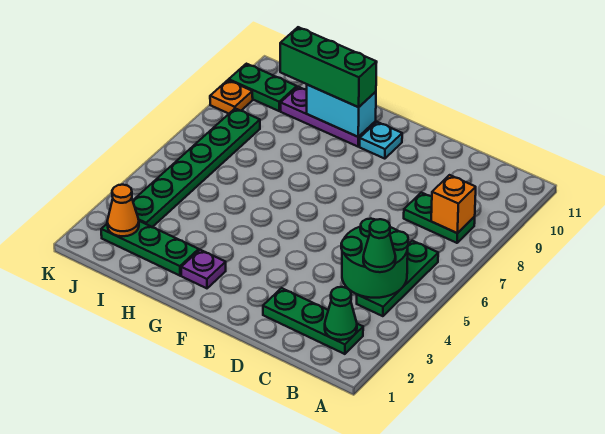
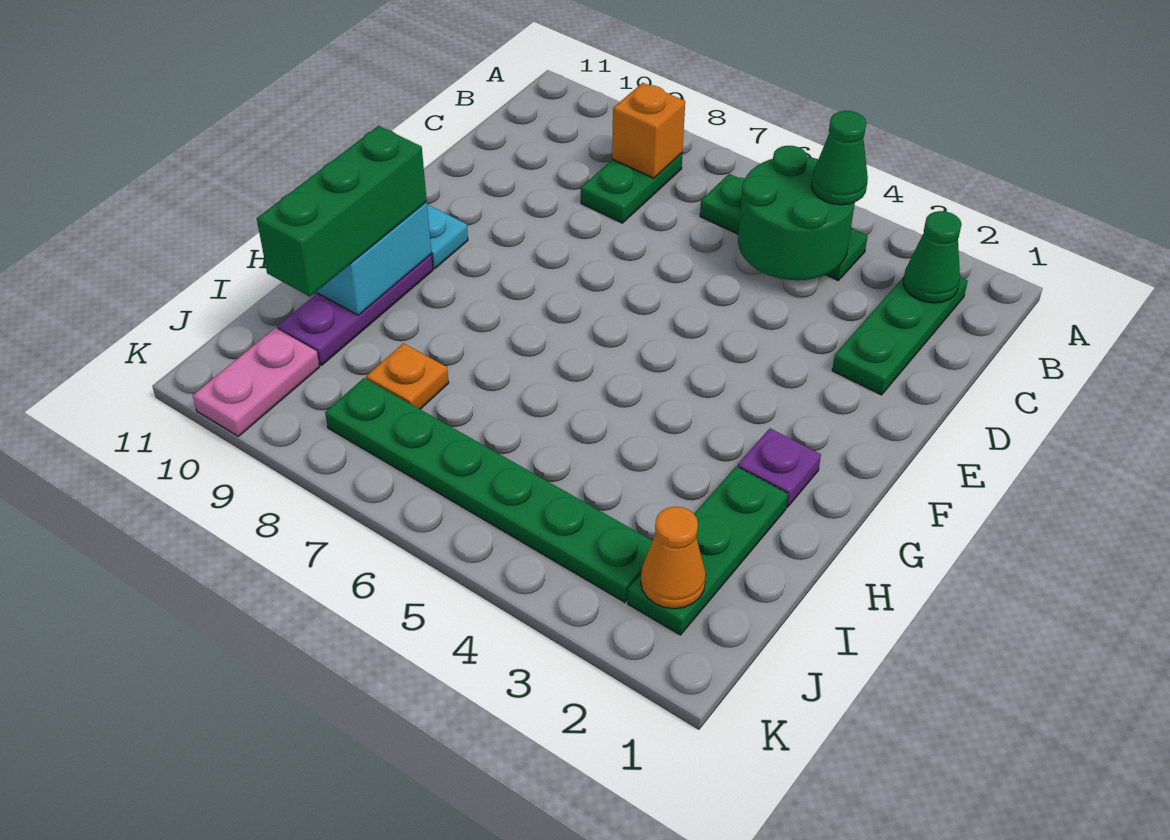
green plate J10:K10 level 1 -> pink plate J10:K10 level 1
orange plate K9 level 1 -> orange plate I8 level 1

